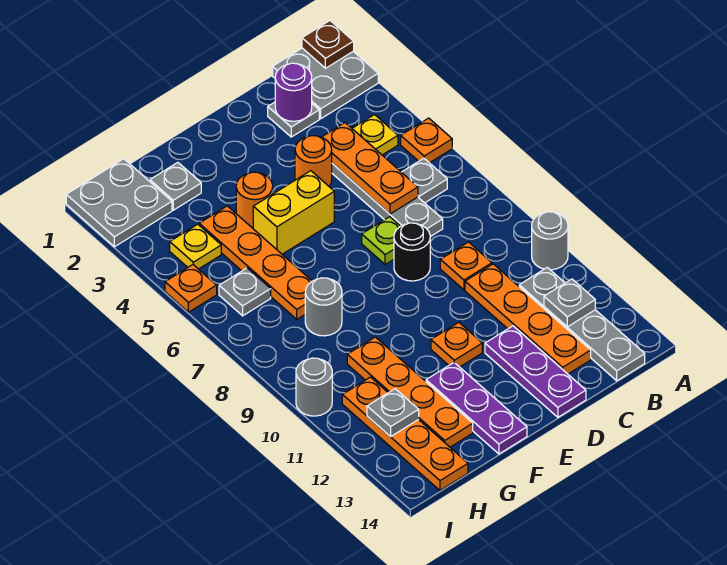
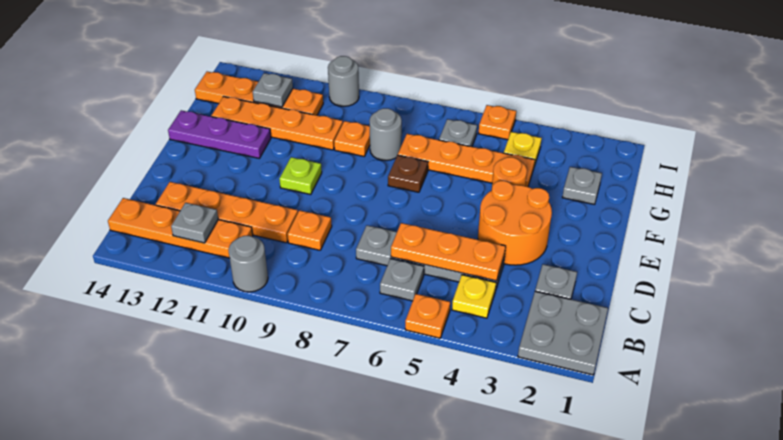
brown plate A1 level 2 -> brown plate F7 level 1
grey plate B11:B14 level 1 -> orange plate B11:B14 level 1
purple round brick C2 level 2 -> none
orange round brick D4 level 1 -> orange round brick D3:E4 level 1
lime plate D7 level 1 -> lime plate E10 level 1
black round brick D8 level 1 -> none
purple plate D12:D14 level 1 -> none
yellow brick E5:F5 level 1 -> none
orange plate E11 level 1 -> orange plate G9 level 1
grey plate H1:I2 level 1 -> none

